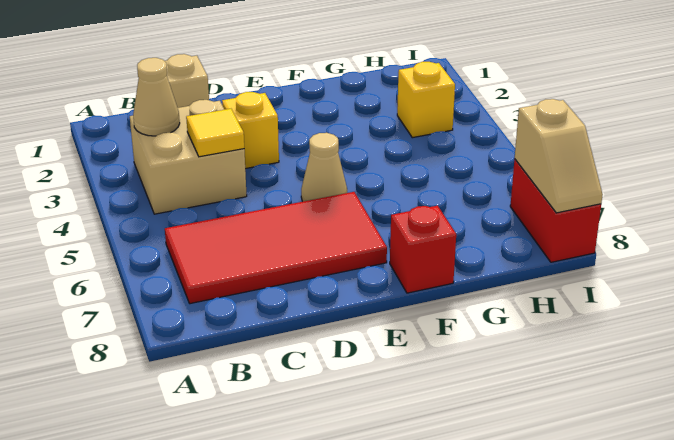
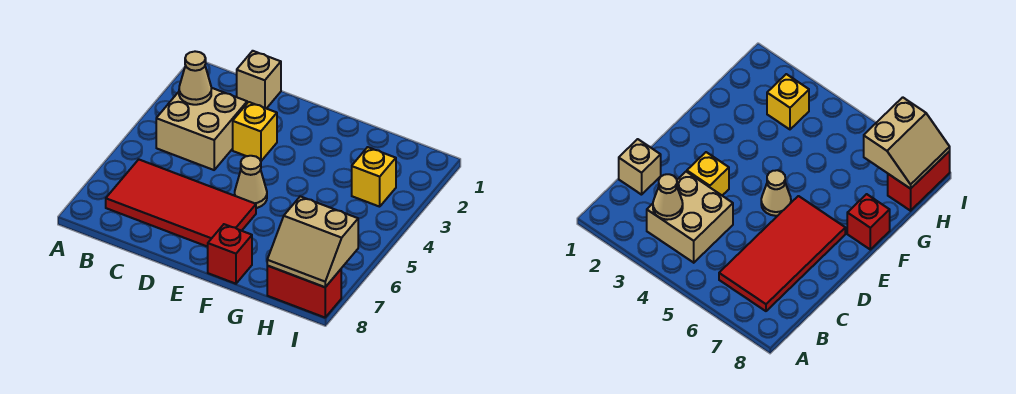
yellow tile C4 level 2 -> none
red brick I7:I8 level 1 -> red brick H8:I8 level 1
tan slope I7:I8 level 2 top 7 -> tan slope H7:I8 level 2 top 7

